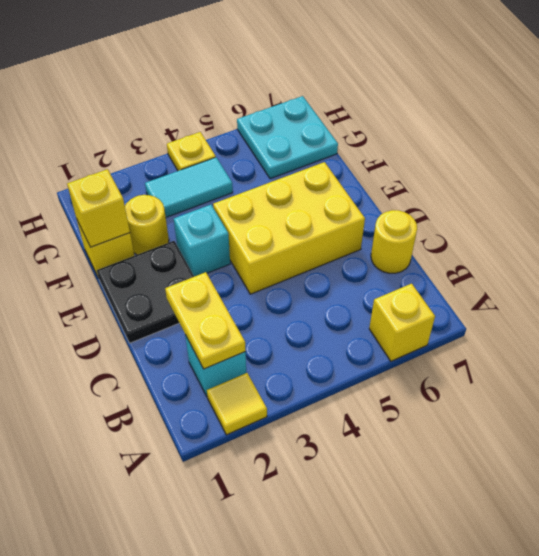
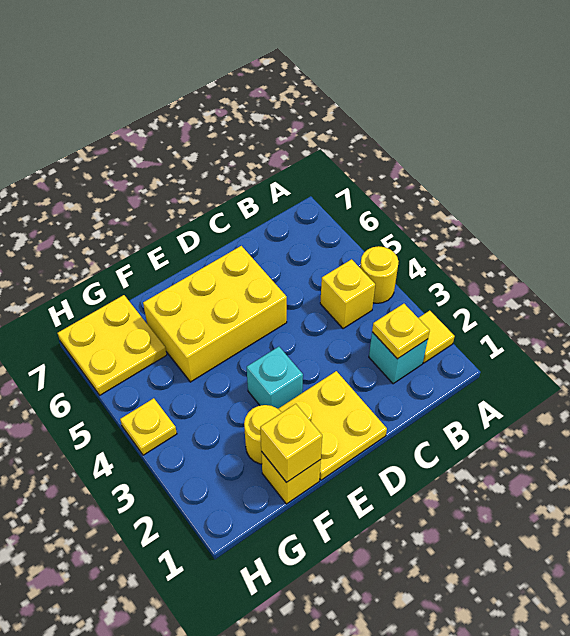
yellow brick A6 level 1 -> yellow brick B4 level 1
yellow plate B2:C2 level 2 -> yellow plate B2 level 2
yellow round brick C7 level 1 -> yellow round brick A4 level 1
black plate D1:E2 level 1 -> yellow plate D1:E2 level 1
yellow brick D4:E6 level 1 -> yellow brick D5:F6 level 1
cyan tile G3:G4 level 1 -> none
cyan plate G6:H7 level 1 -> yellow plate G6:H7 level 1

